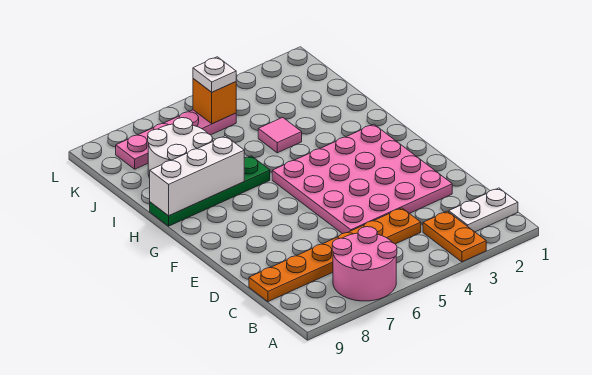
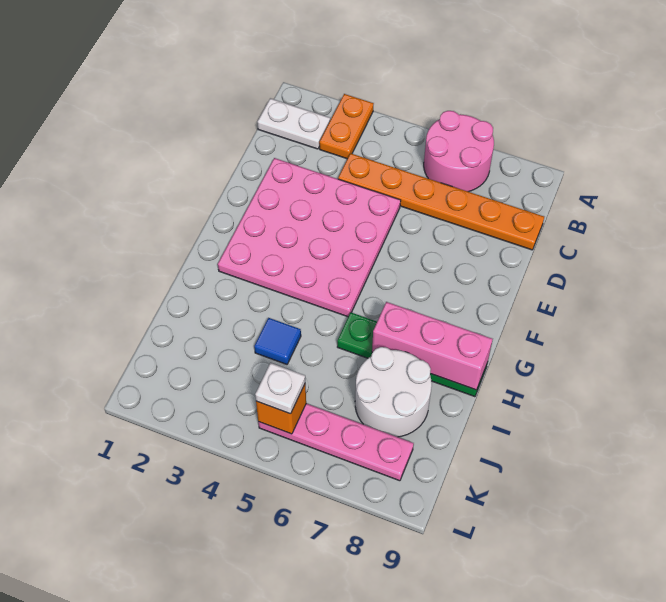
white brick H7:H9 level 2 -> pink brick H7:H9 level 2
pink tile I4 level 1 -> blue tile I4 level 1

